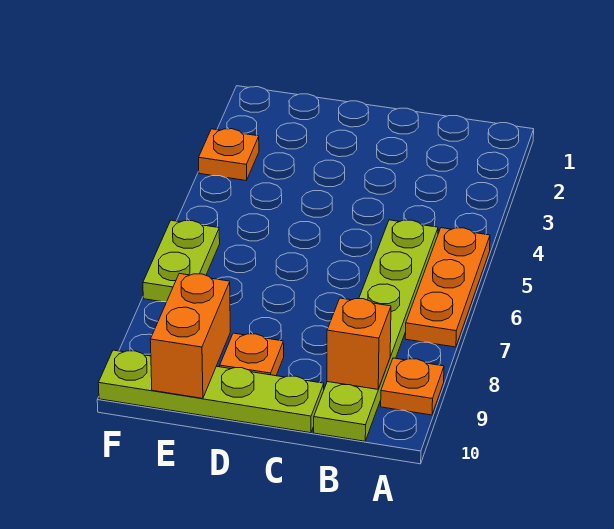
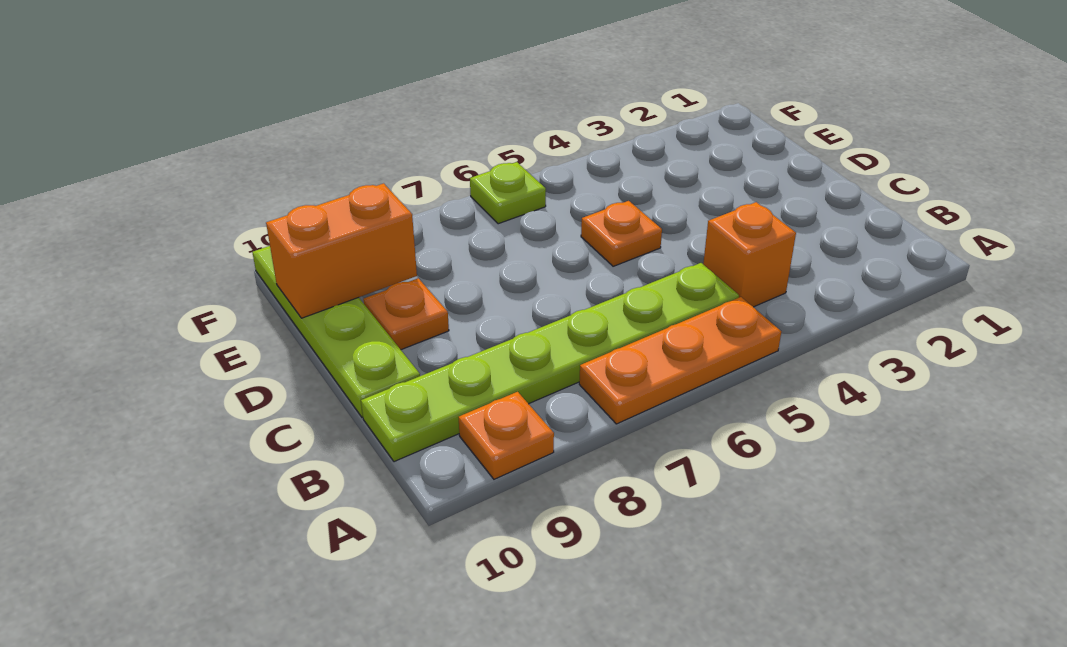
orange brick B9 level 2 -> orange brick B4 level 1
orange plate F3 level 1 -> orange plate D5 level 1
lime plate F6:F7 level 1 -> lime plate F6 level 1

